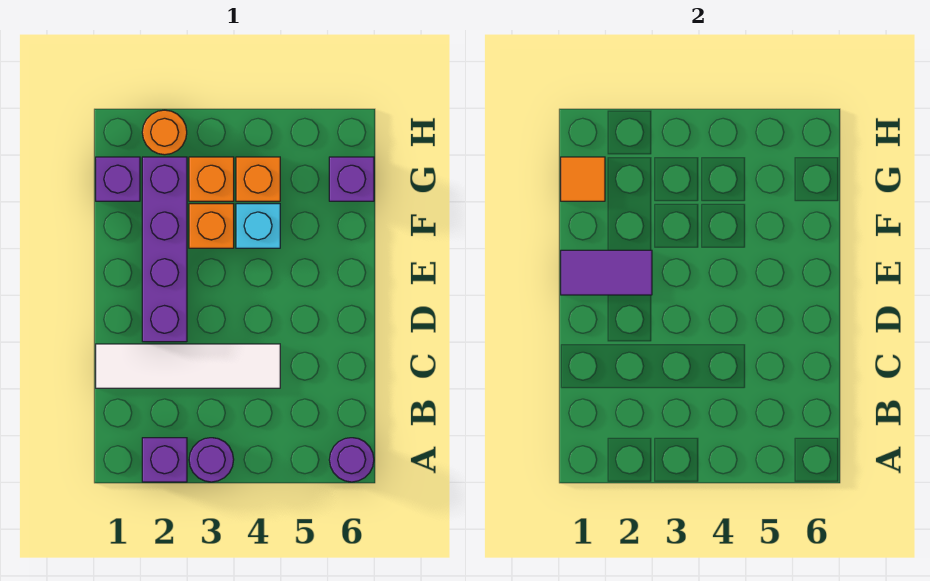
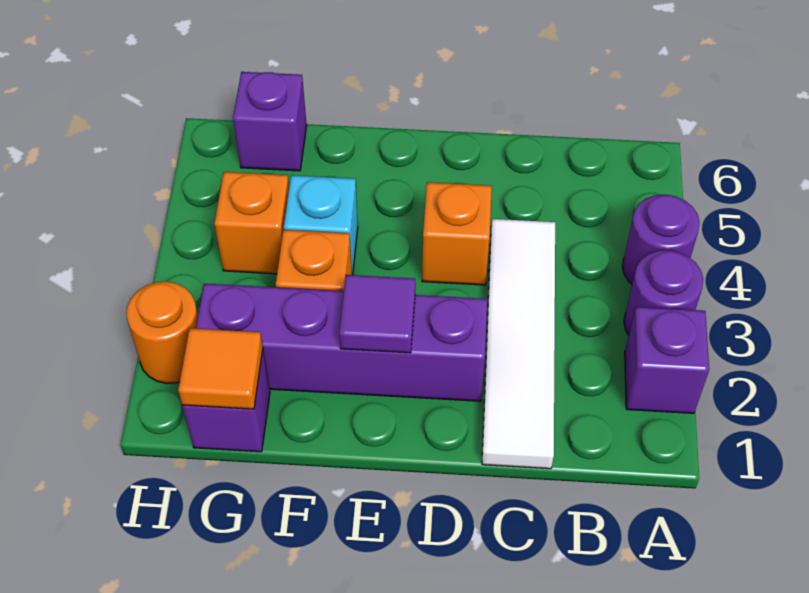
purple round brick A6 level 1 -> purple round brick A4 level 1
purple tile E1:E2 level 2 -> purple tile E2 level 2
orange brick G3 level 1 -> orange brick D4 level 1

